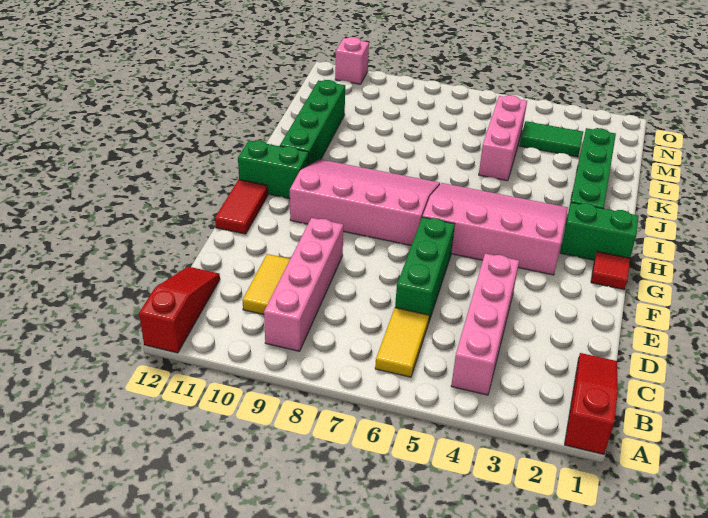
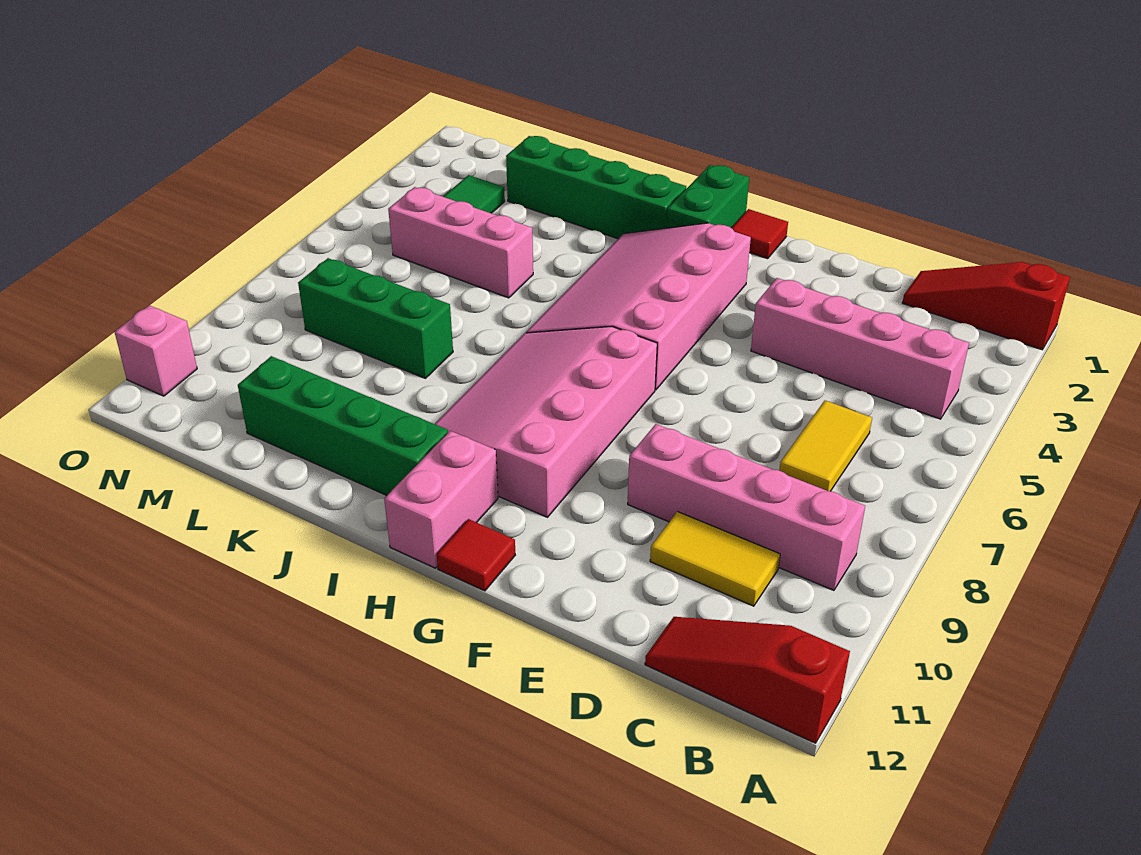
yellow tile B6:C6 level 1 -> yellow tile C6:C7 level 1
green brick D6:F6 level 1 -> green brick K8:M8 level 1
red tile F12:G12 level 1 -> red tile G12 level 1
green brick H11:H12 level 1 -> pink brick H11:H12 level 1

